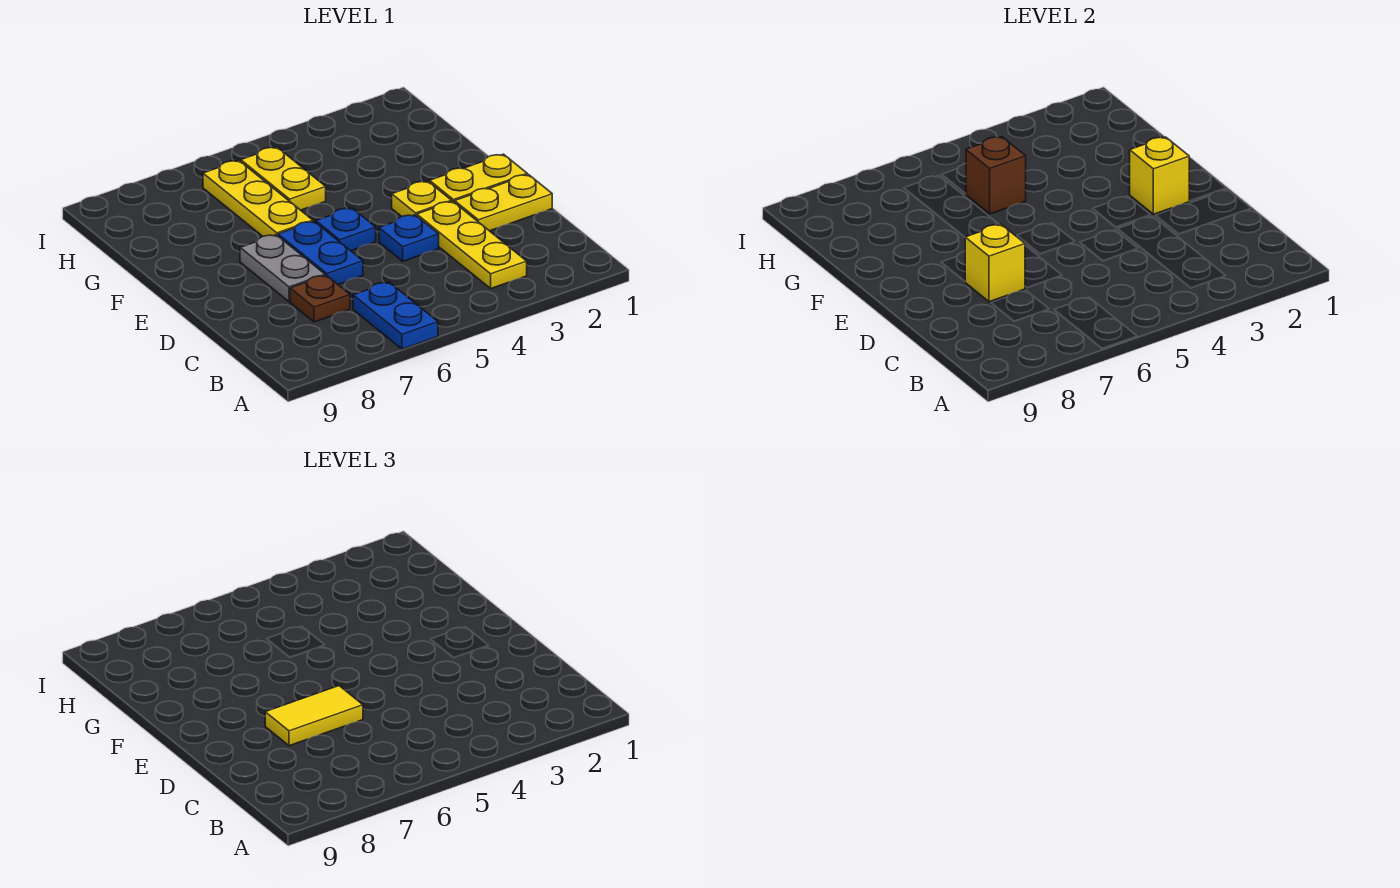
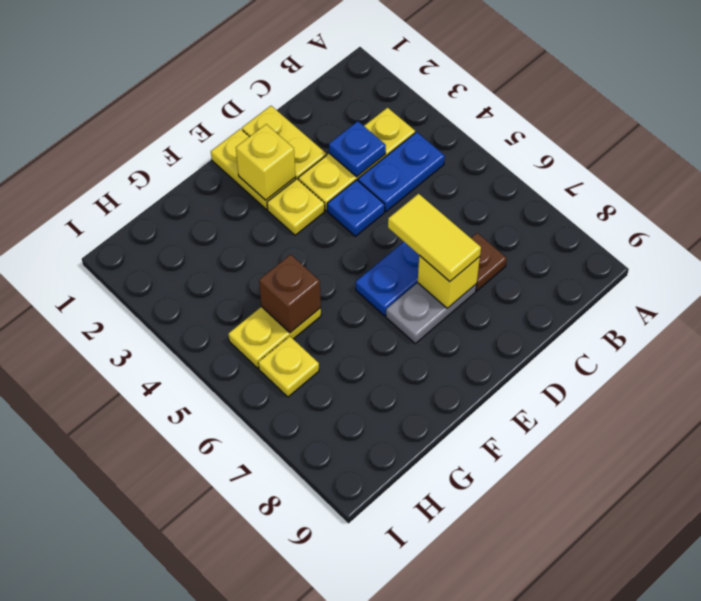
blue plate A6:B6 level 1 -> blue plate B4:C4 level 1
blue plate E5 level 1 -> blue plate C3 level 2
yellow plate F6:H6 level 1 -> yellow plate H6 level 1

